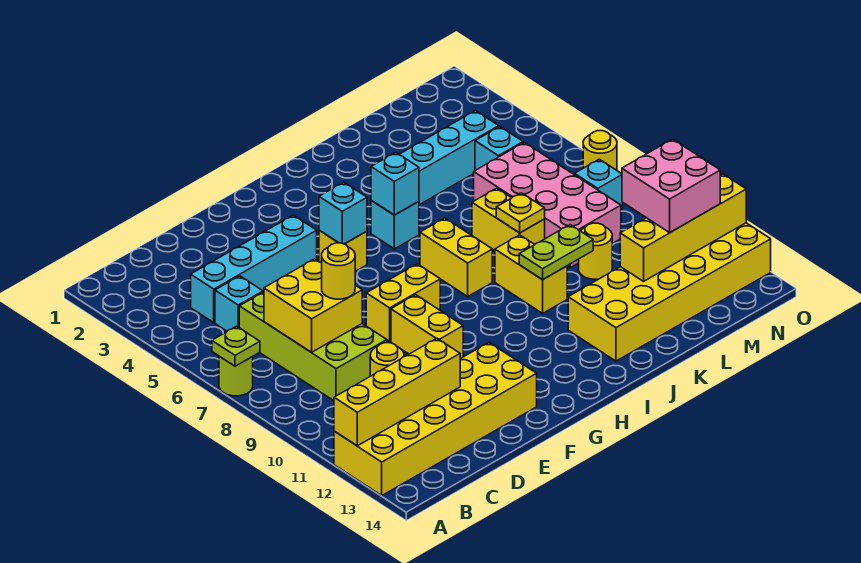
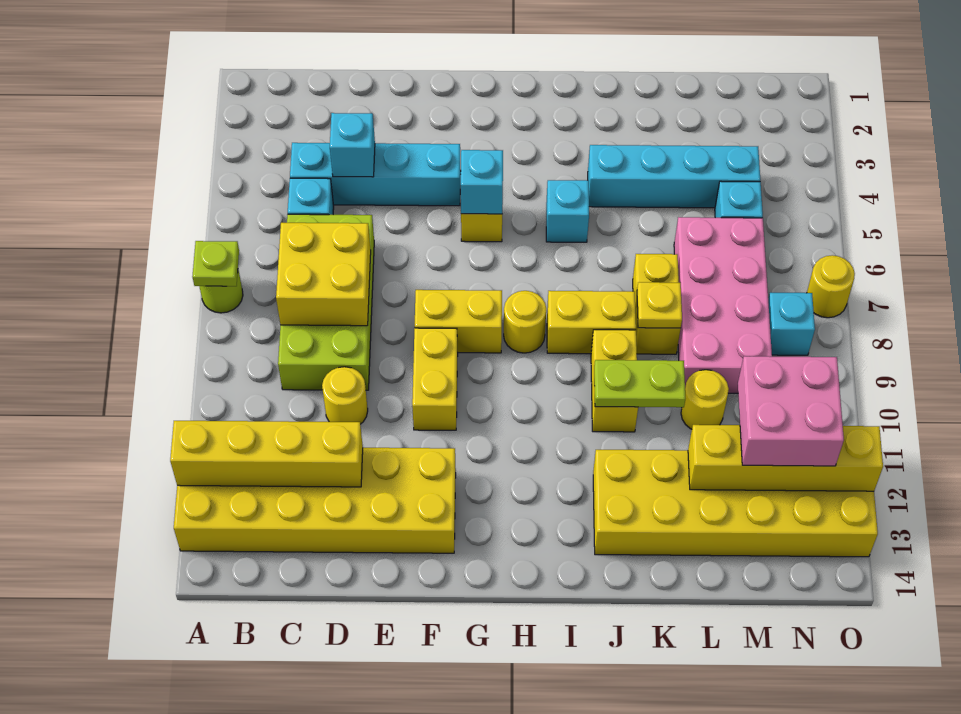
yellow round brick D8 level 3 -> yellow round brick H8 level 1
cyan brick I5 level 2 -> cyan brick D4 level 2
yellow brick I7:I8 level 1 -> yellow brick I8:J8 level 1

